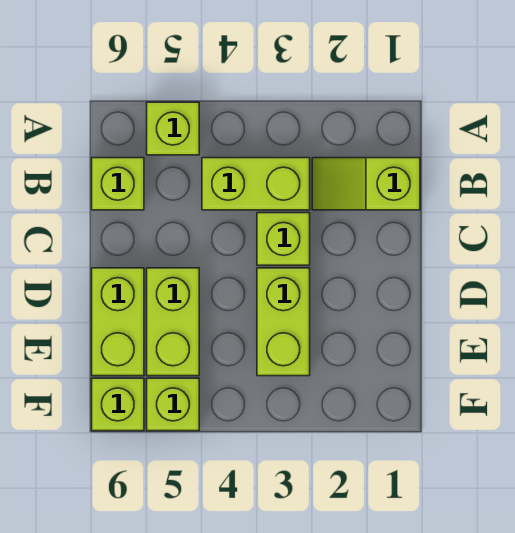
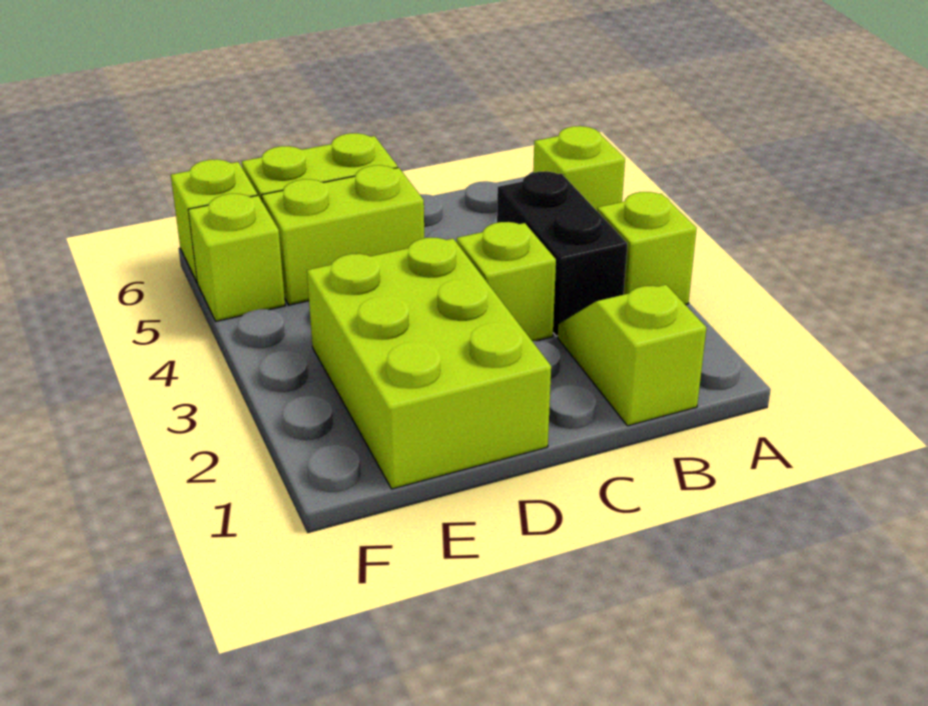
lime brick B3:B4 level 1 -> black brick B3:B4 level 1
lime brick B6 level 1 -> lime brick A3 level 1
lime brick D3:E3 level 1 -> lime brick D1:E3 level 1

